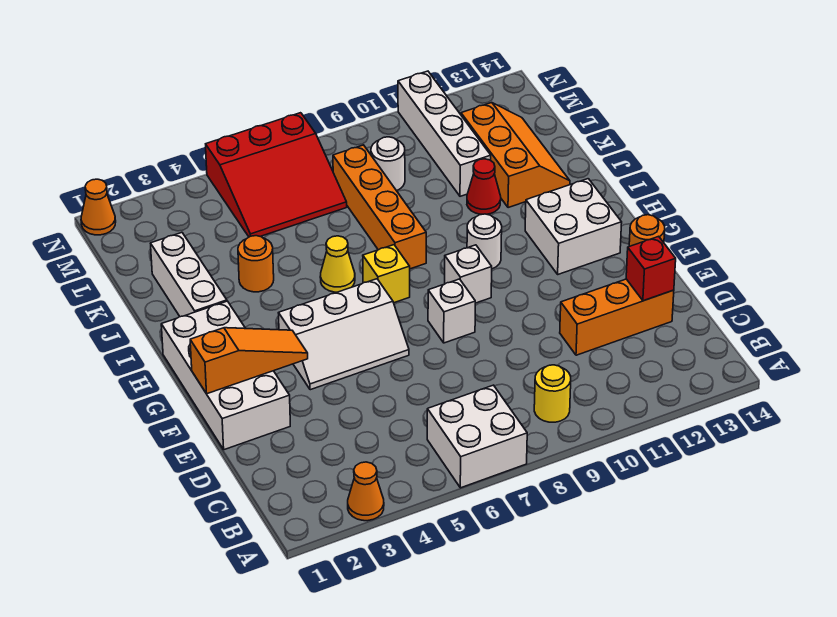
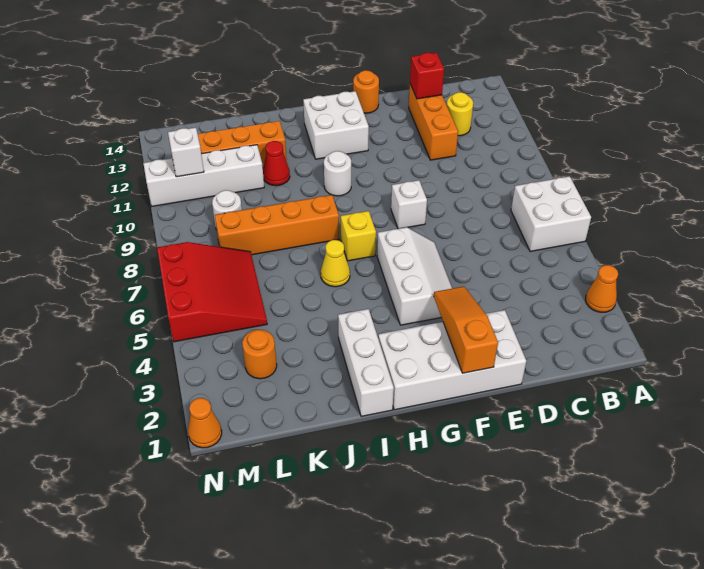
yellow round brick B9 level 1 -> yellow round brick C12 level 1
white brick G9 level 1 -> white brick M11 level 2
white brick I2:K2 level 1 -> white brick I1:I3 level 1
orange round brick J4 level 1 -> orange round brick L3 level 1

